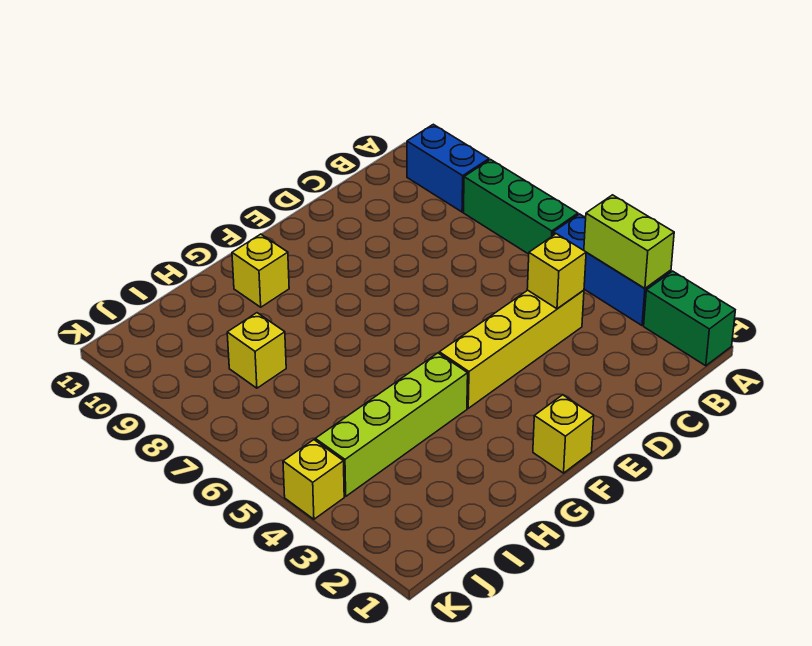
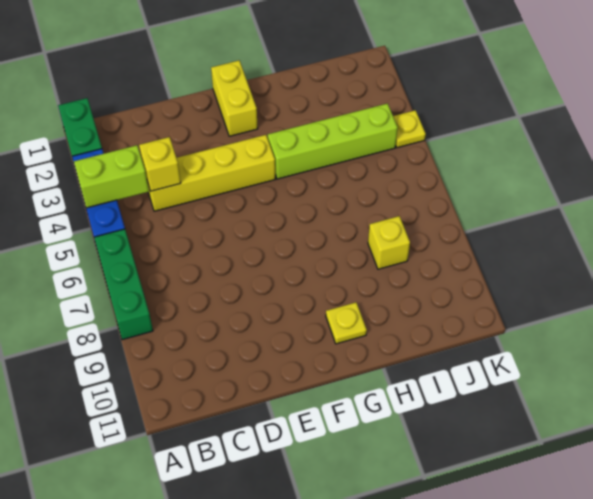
lime brick A3:A4 level 2 -> lime brick A4:B4 level 2
blue brick A9:A10 level 1 -> none
yellow brick F1 level 1 -> yellow brick F1:F2 level 1
yellow brick G10 level 1 -> yellow plate G10 level 1
yellow brick K4 level 1 -> yellow plate K4 level 1

